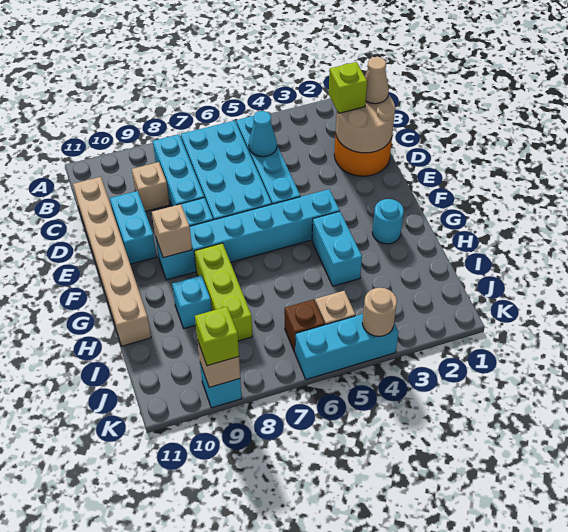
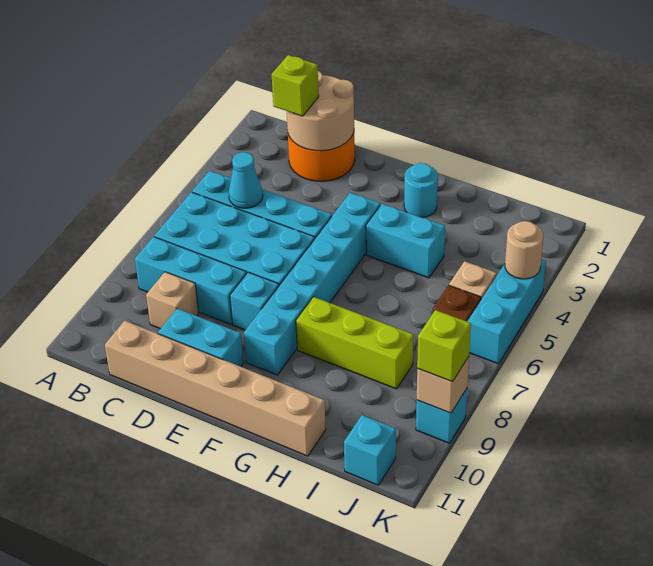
tan cone C1 level 3 -> none
tan brick F9 level 2 -> none
cyan brick H9 level 1 -> cyan brick J11 level 1

